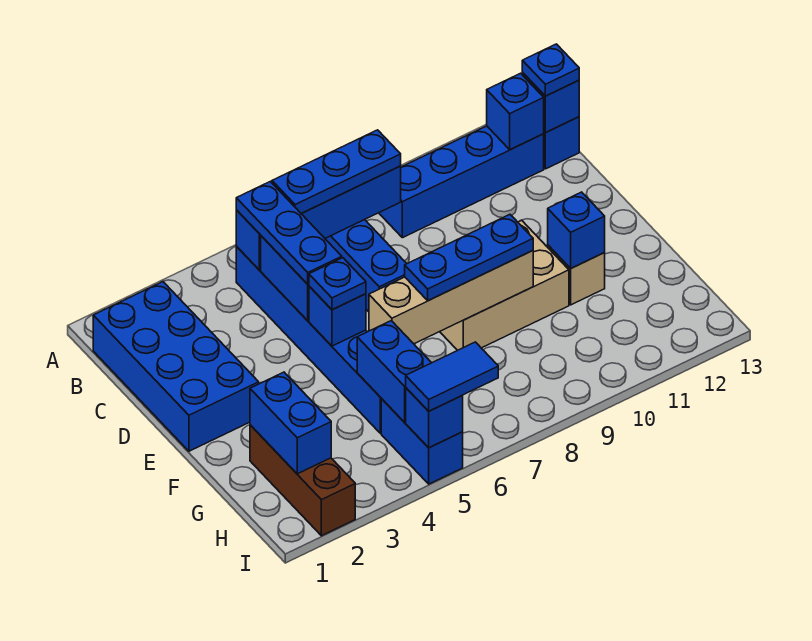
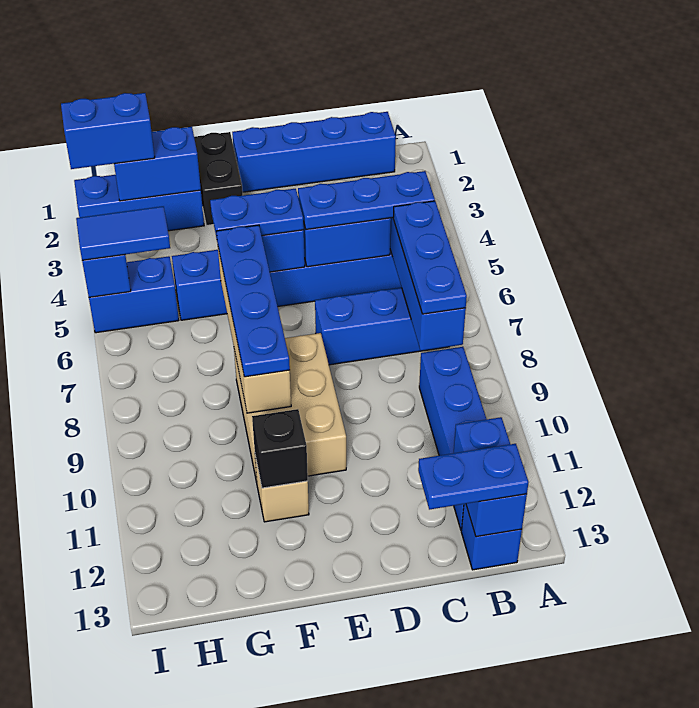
blue brick B1:E2 level 1 -> blue brick B1:E1 level 1
blue plate B13 level 3 -> blue plate B13:C13 level 3
blue plate E5 level 3 -> blue plate E5:F5 level 3
none -> black brick F1:F2 level 1
blue plate F7:F9 level 3 -> blue plate F6:F9 level 3
blue brick F11 level 2 -> black brick F11 level 2
brown brick G2:I2 level 1 -> blue brick G2:I2 level 1
blue brick G5:H5 level 2 -> blue brick H2:I2 level 3
blue tile I5:I6 level 3 -> blue tile H5:I5 level 3

